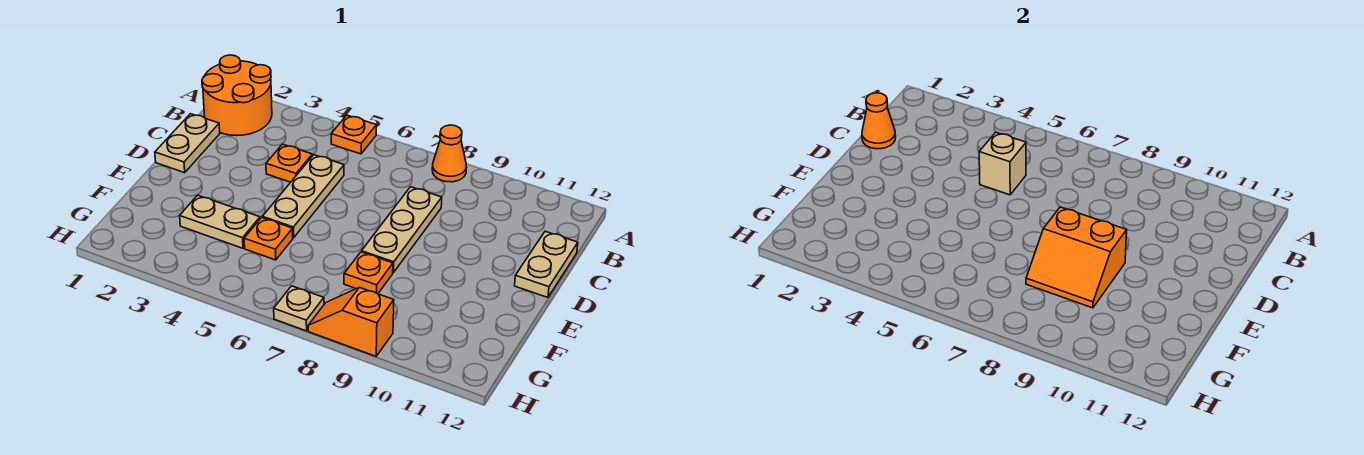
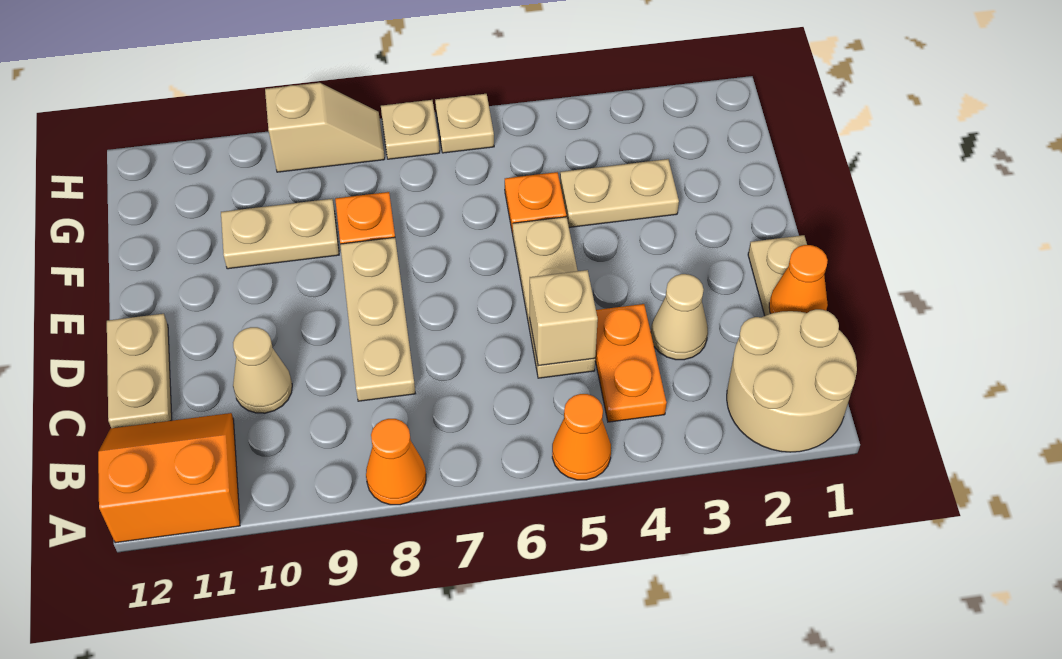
orange round brick A1:B2 level 1 -> tan round brick A1:B2 level 1
orange plate A5 level 1 -> orange cone A5 level 1
none -> tan cone C3 level 1
orange plate C4 level 1 -> orange plate B4:C4 level 1
none -> tan cone C10 level 1
orange slope E8:F9 level 2 top E -> orange slope A11:B12 level 1 top A
none -> tan plate F9:F10 level 1
none -> tan plate H6 level 1
orange slope H8:H9 level 1 top 9 -> tan slope H8:H9 level 1 top 9

